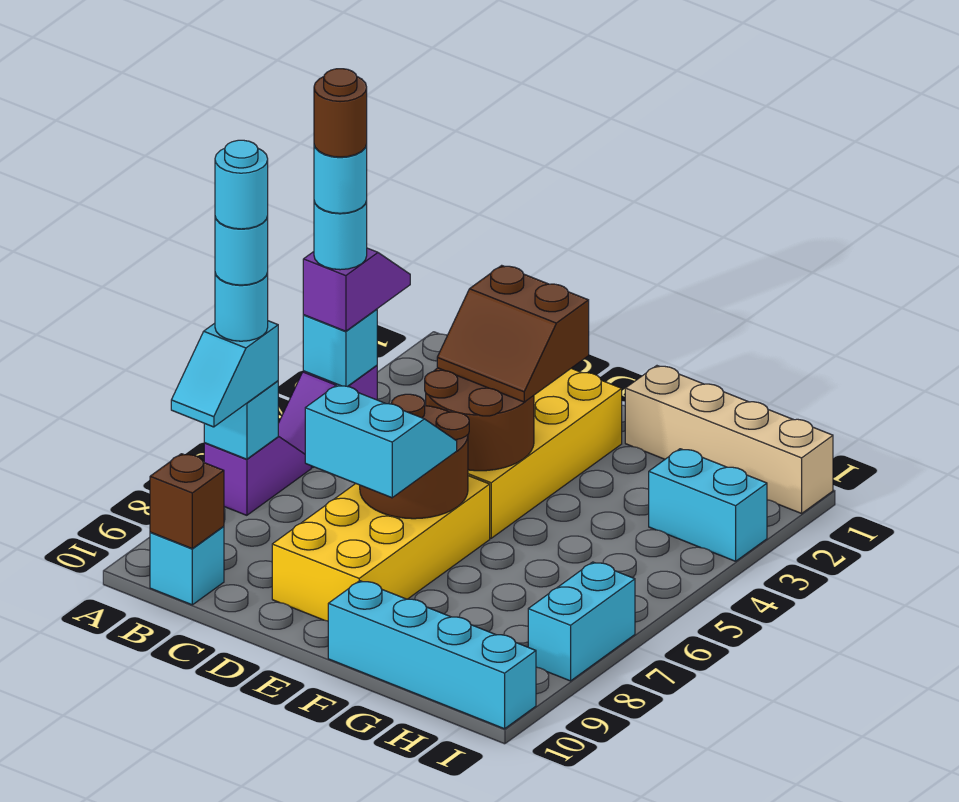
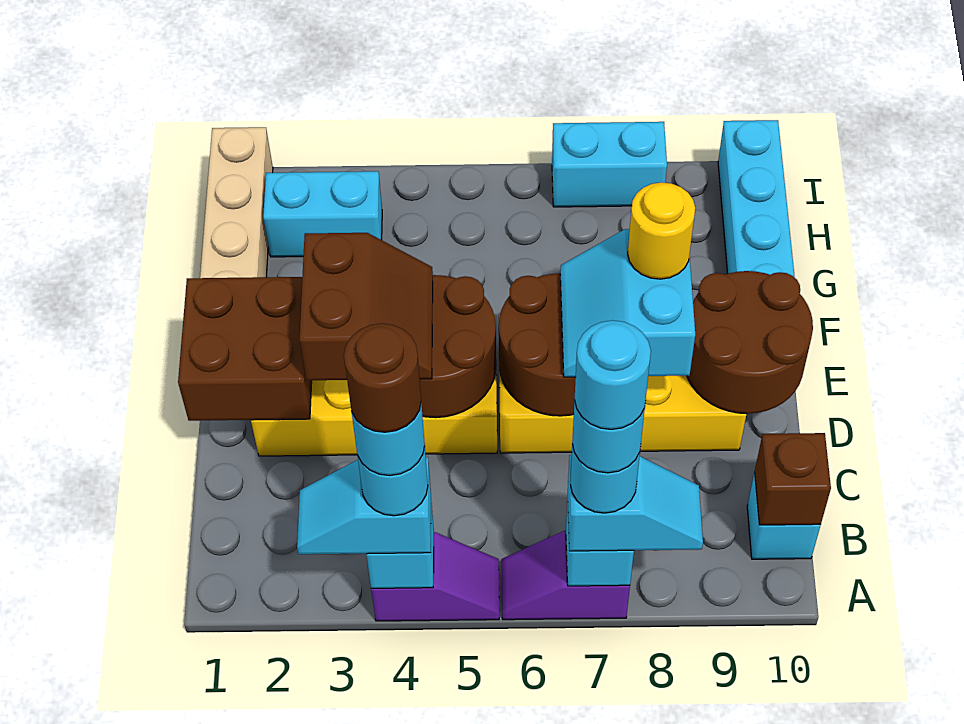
purple slope A3:A4 level 3 top 4 -> cyan slope A3:A4 level 3 top 4
none -> brown brick D1:E2 level 2
none -> brown round brick D9:E10 level 2
none -> yellow round brick E8 level 4
cyan brick H3:I3 level 1 -> cyan brick H2:H3 level 1

